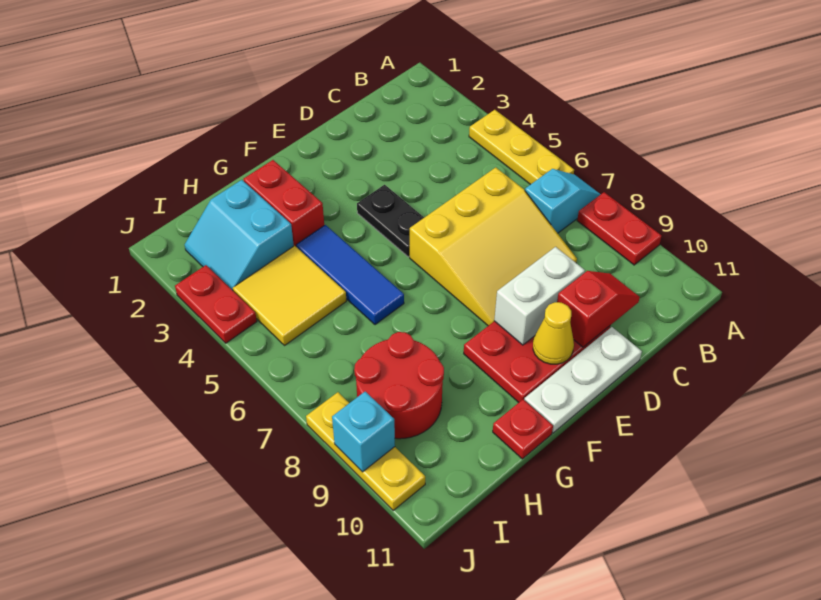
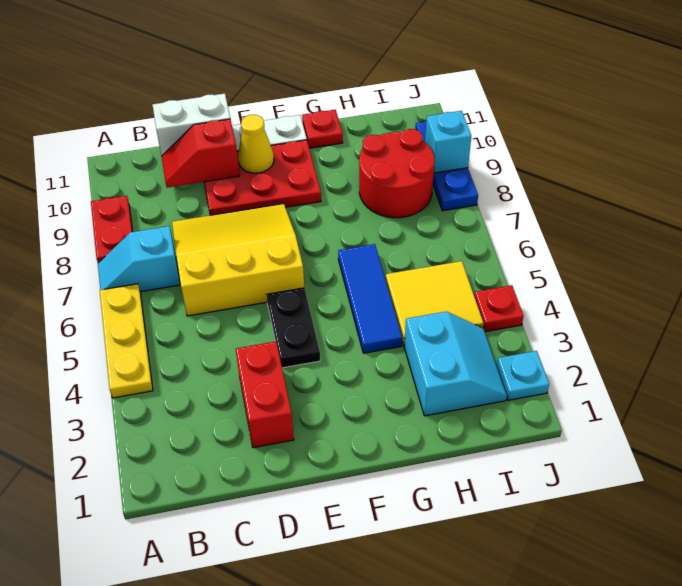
white brick D9:E9 level 2 -> white brick C11:D11 level 2
red brick G2:G3 level 1 -> red brick D2:D3 level 1
none -> cyan plate J2 level 1
red plate J3:J4 level 1 -> red plate J4 level 1
yellow plate J8:J10 level 1 -> blue plate J8:J10 level 1

